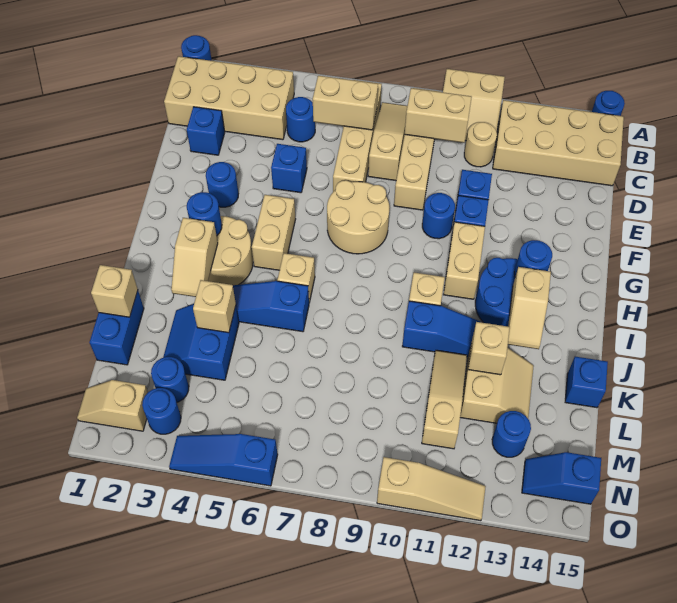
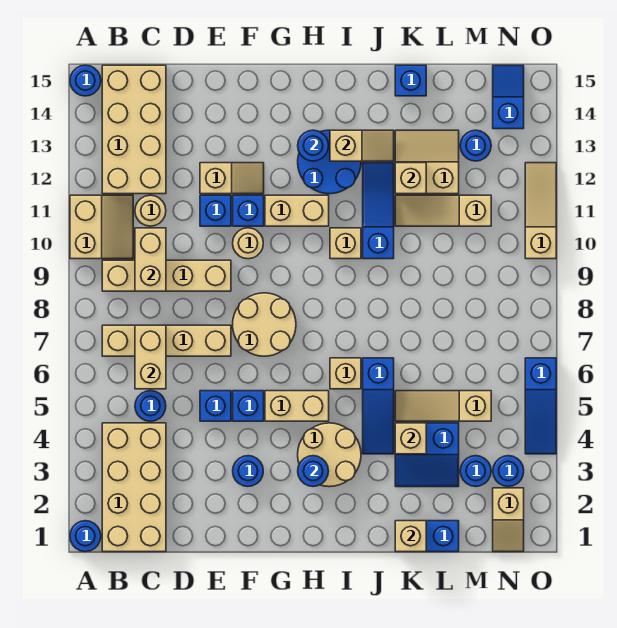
tan slope B8:D8 level 1 top D -> tan slope K5:M5 level 1 top M
blue brick D2 level 1 -> blue brick F5 level 1
blue round brick F10 level 1 -> tan round brick F10 level 1
tan slope I3:J3 level 2 top I -> tan slope E12:F12 level 1 top E
blue slope N14:N15 level 1 top 15 -> blue slope N14:N15 level 1 top 14

